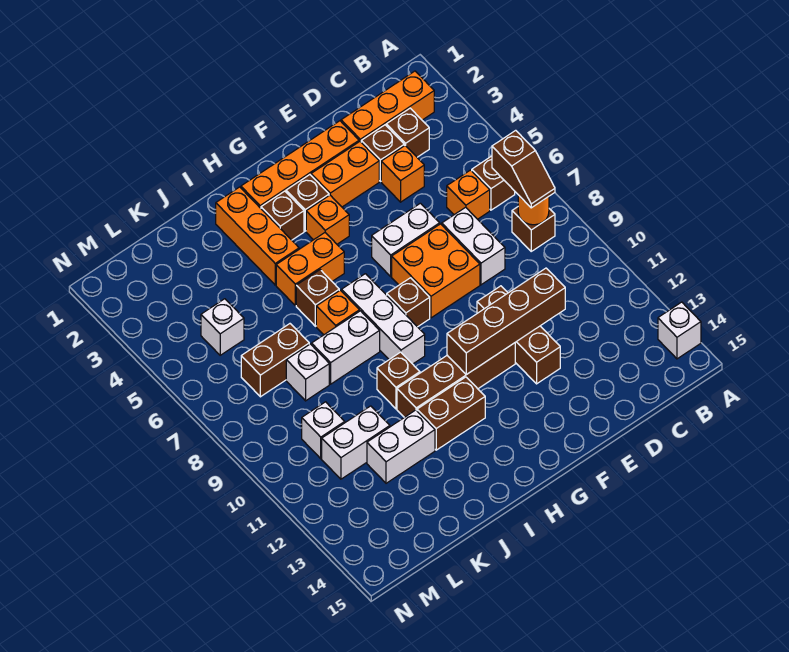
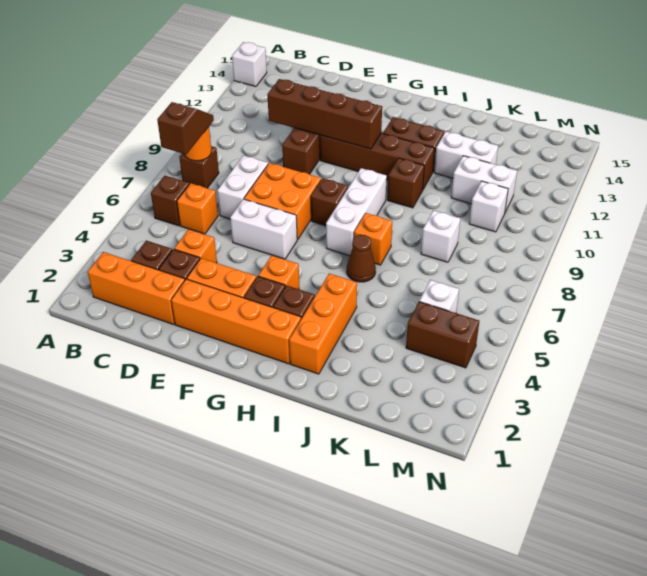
orange brick H5:I5 level 1 -> none
brown brick I6 level 1 -> brown cone I6 level 1
white brick I8:J8 level 1 -> none
brown brick K7:L7 level 1 -> brown brick L4:M4 level 1

